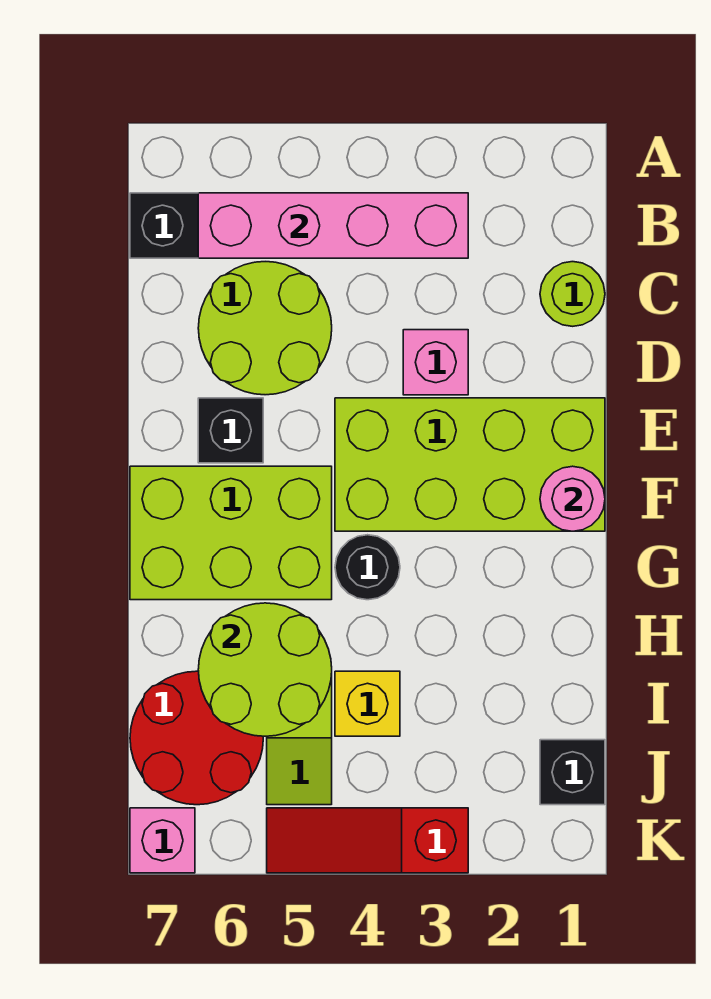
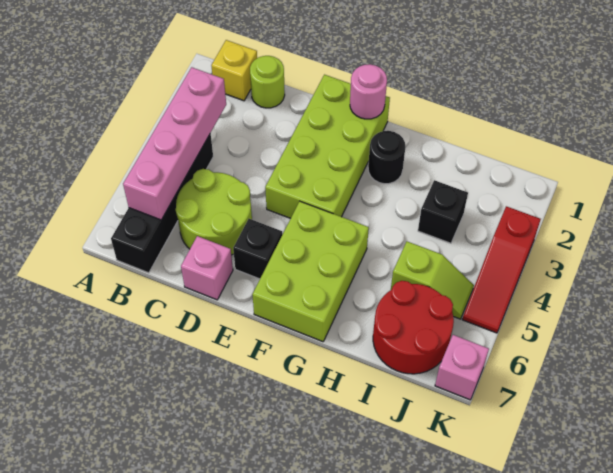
pink brick D3 level 1 -> pink brick D7 level 1
black round brick G4 level 1 -> black round brick G2 level 1
lime round brick H5:I6 level 2 -> none
yellow brick I4 level 1 -> yellow brick B1 level 1
black brick J1 level 1 -> black brick I3 level 1

